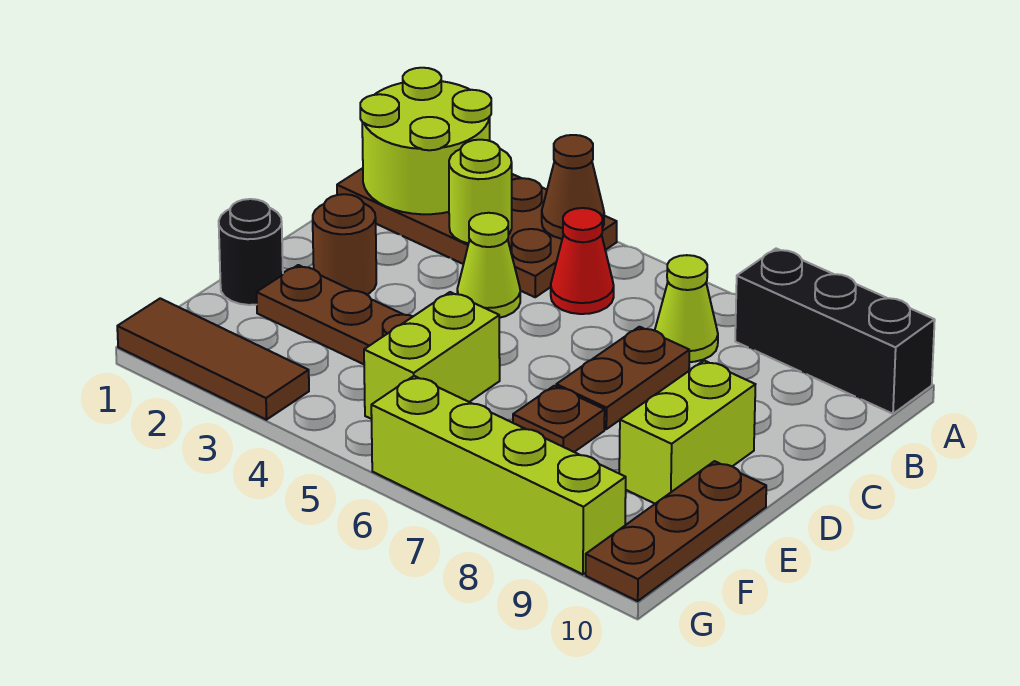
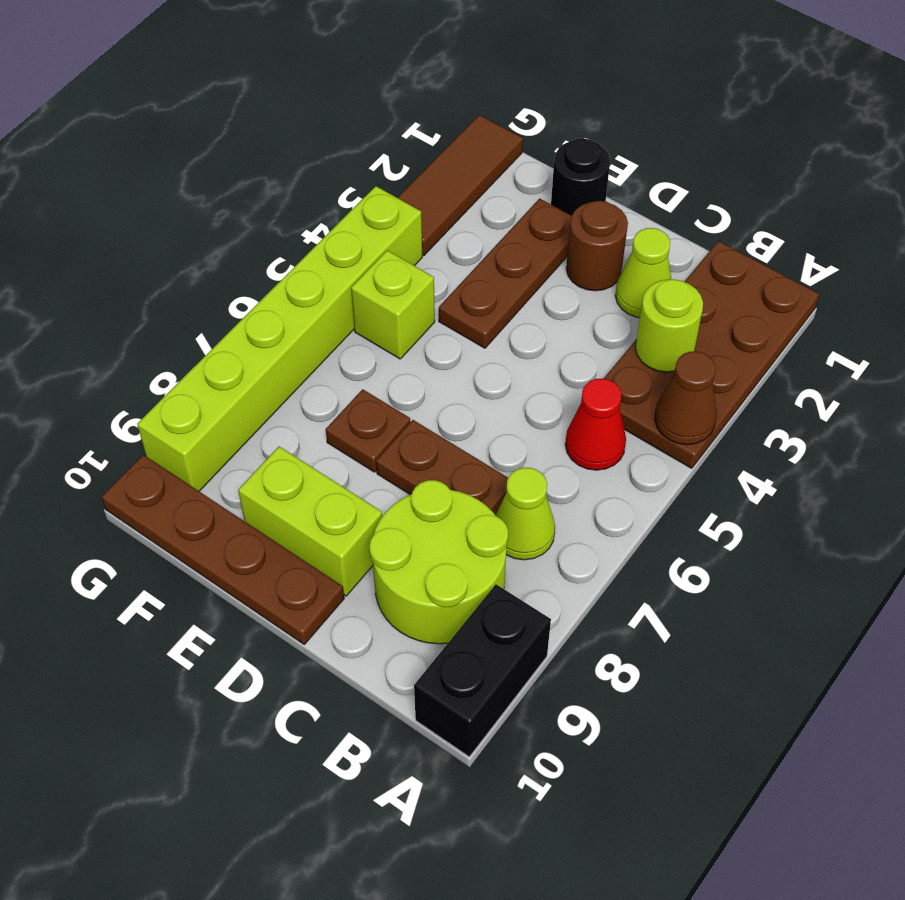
lime round brick A1:B2 level 2 -> lime round brick B8:C9 level 1
black brick A8:A10 level 1 -> black brick A9:A10 level 1
lime cone C4 level 1 -> lime cone C2 level 1
lime brick E5:F5 level 1 -> lime brick F5 level 1
brown plate E10:G10 level 1 -> brown plate D10:G10 level 1
lime brick G6:G9 level 1 -> lime brick G4:G9 level 1

